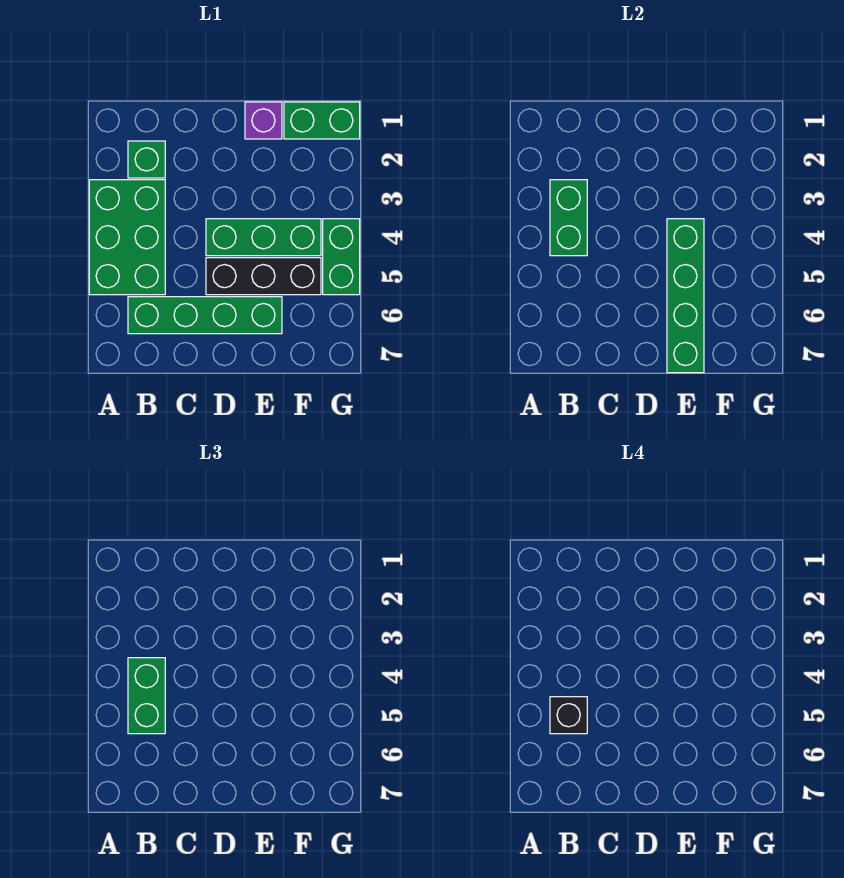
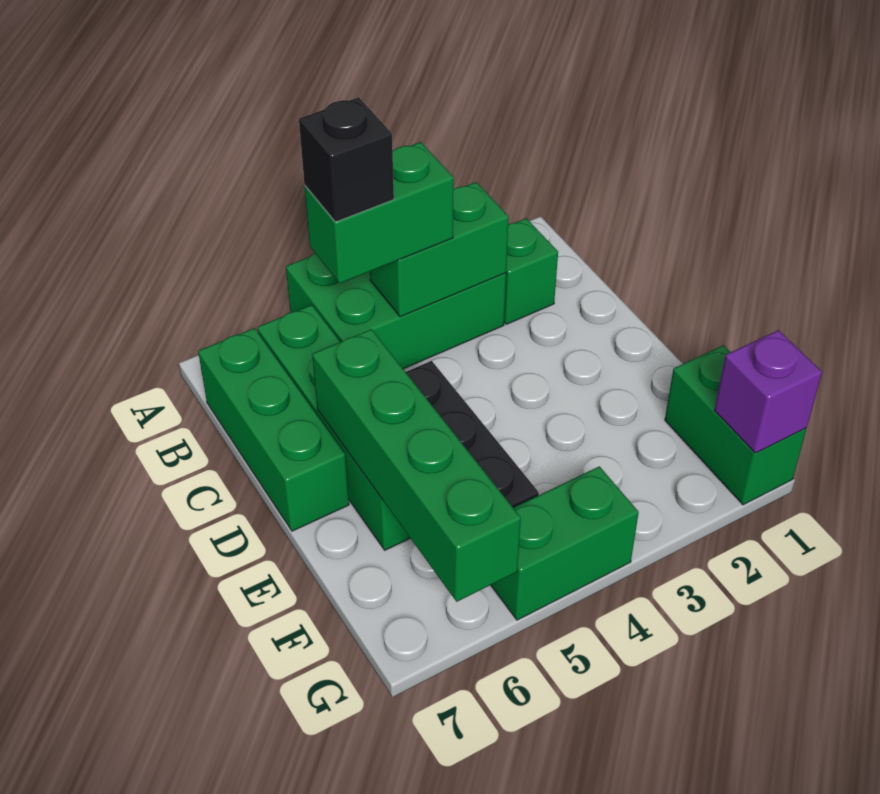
green brick D4:F4 level 1 -> green brick B7:D7 level 1
purple brick E1 level 1 -> purple brick G1 level 2
green brick E4:E7 level 2 -> green brick D6:G6 level 2

